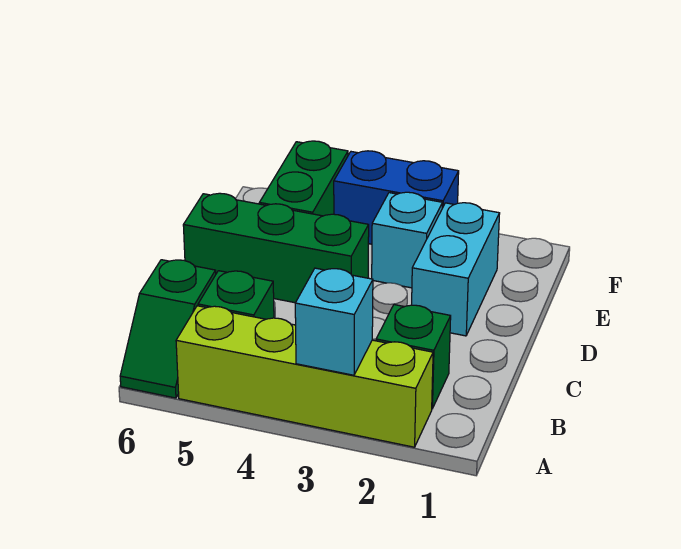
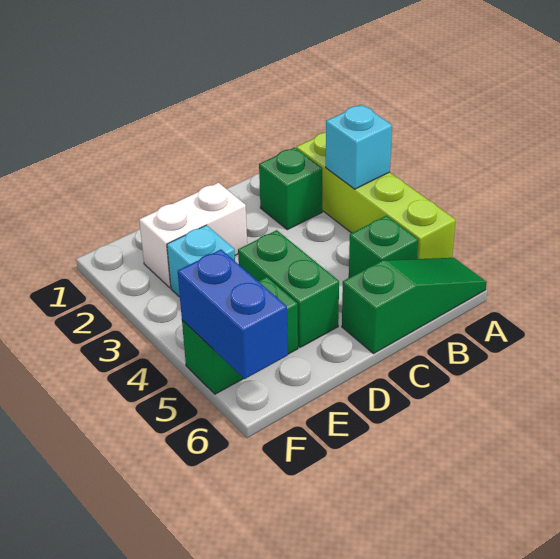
green slope A6:B6 level 1 top B -> green slope A6:C6 level 1 top C
cyan brick D2:E2 level 1 -> white brick D2:E2 level 1
green brick D4:D6 level 1 -> green brick D4:D5 level 1
blue brick F3:F4 level 1 -> blue brick F5:F6 level 2

